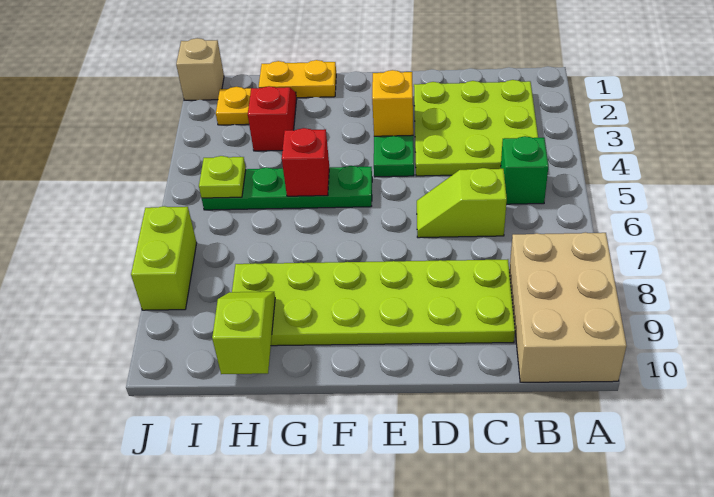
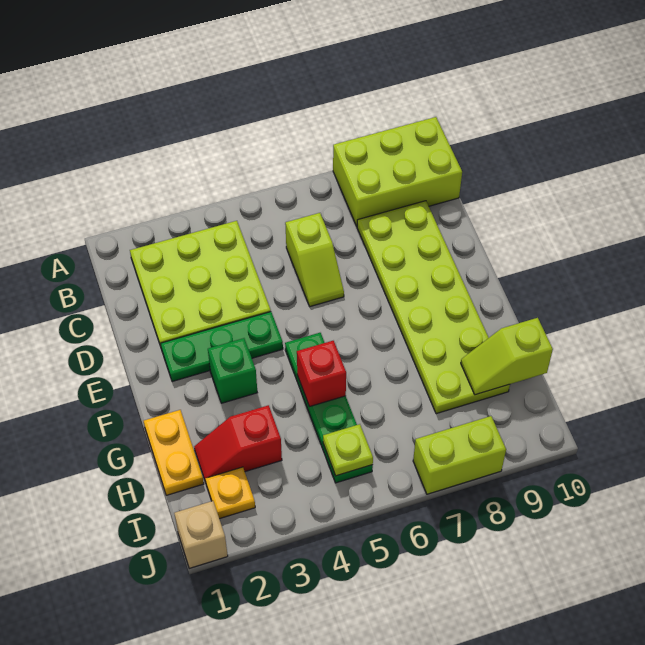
tan brick A8:B10 level 1 -> lime brick A8:B10 level 1
green brick B5 level 1 -> green brick F3 level 1
yellow brick E3 level 2 -> none

